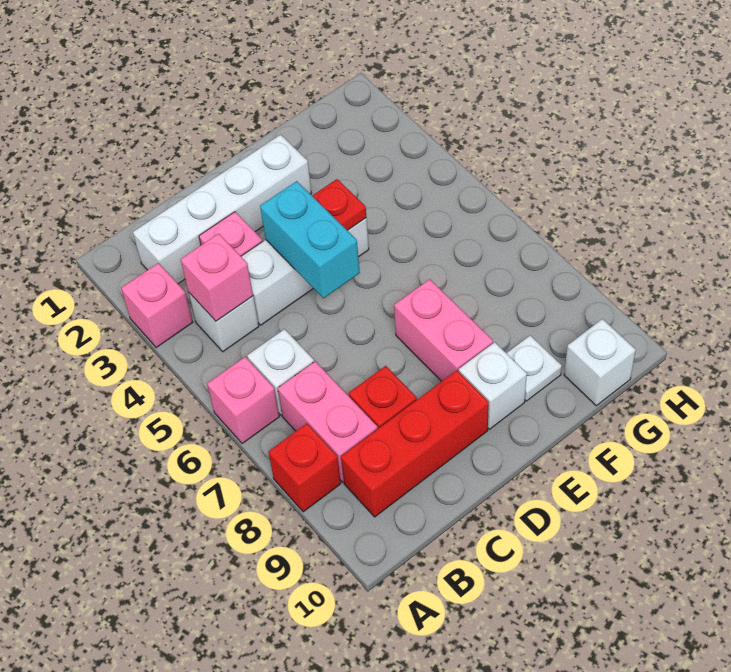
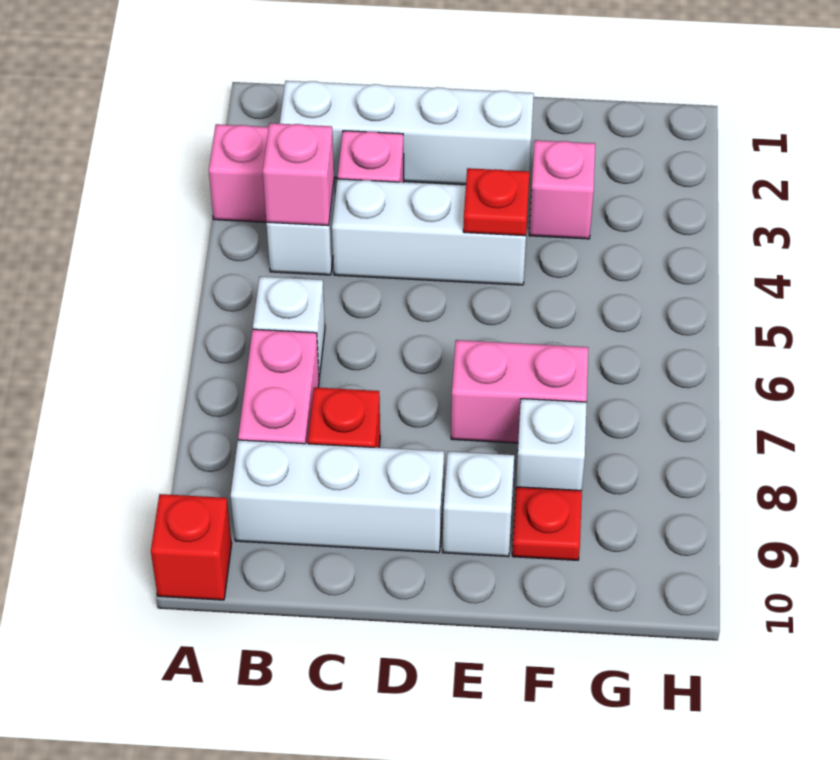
pink brick A6 level 1 -> pink brick F3 level 1
red brick A8 level 1 -> red brick A10 level 1
red brick B9:D9 level 1 -> white brick B9:D9 level 1
cyan brick D4:D5 level 2 -> none
pink brick E7:E8 level 1 -> pink brick E7:F7 level 1
white plate F9 level 1 -> red plate F9 level 1
white brick G10 level 1 -> white brick F8 level 1

